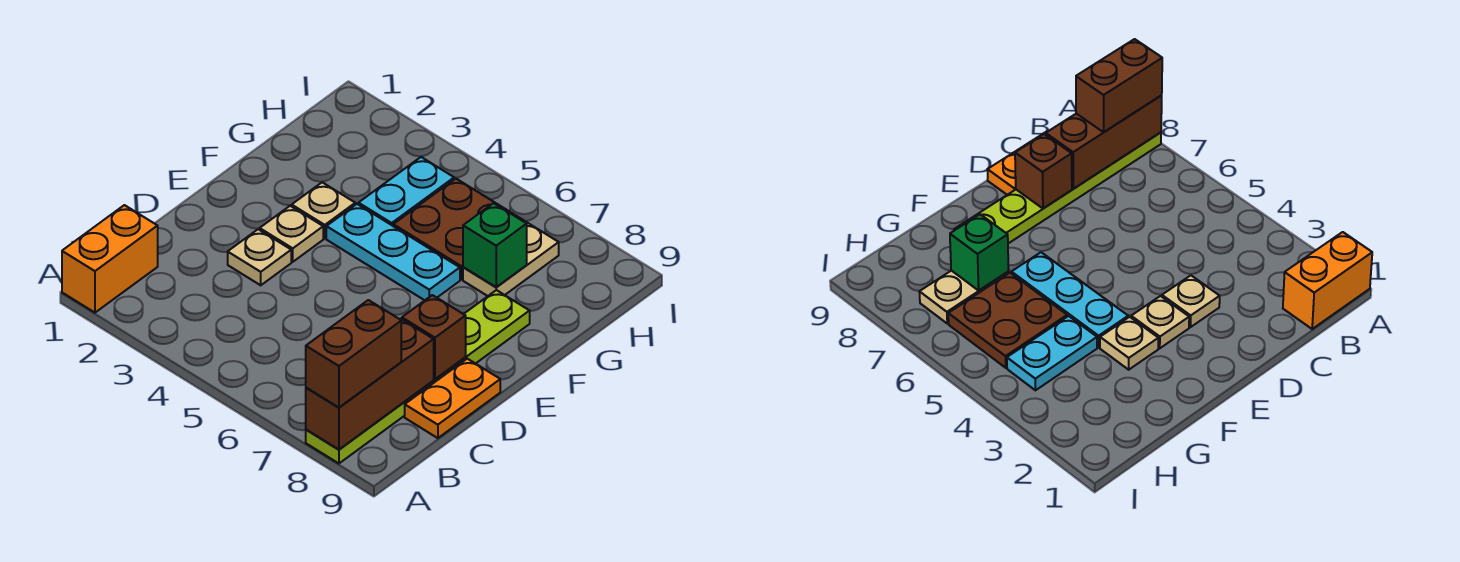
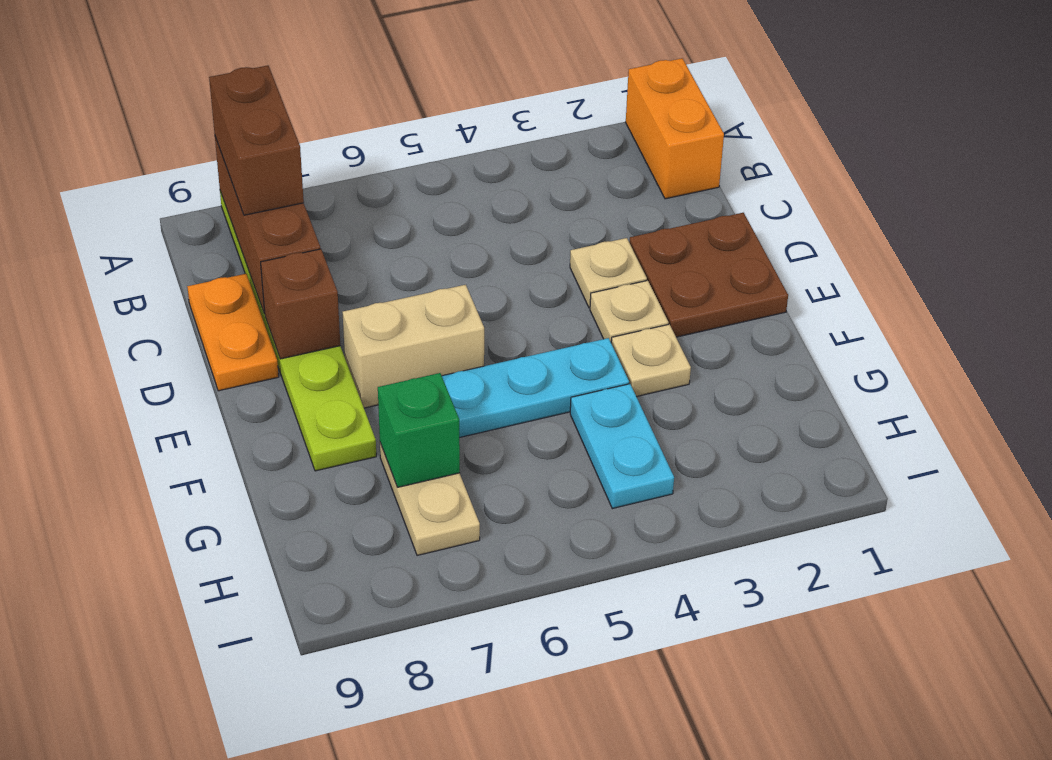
none -> tan brick E6:E7 level 1
brown plate G5:H6 level 1 -> brown plate D1:E2 level 1

